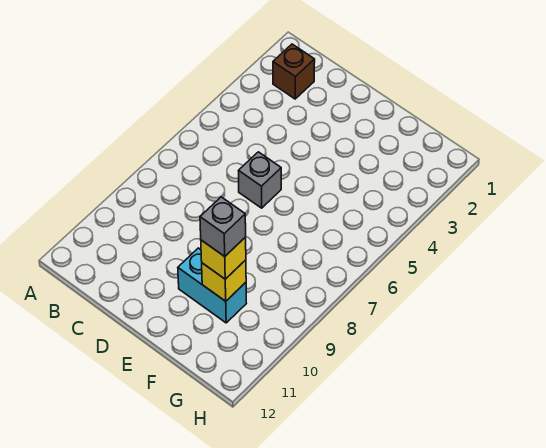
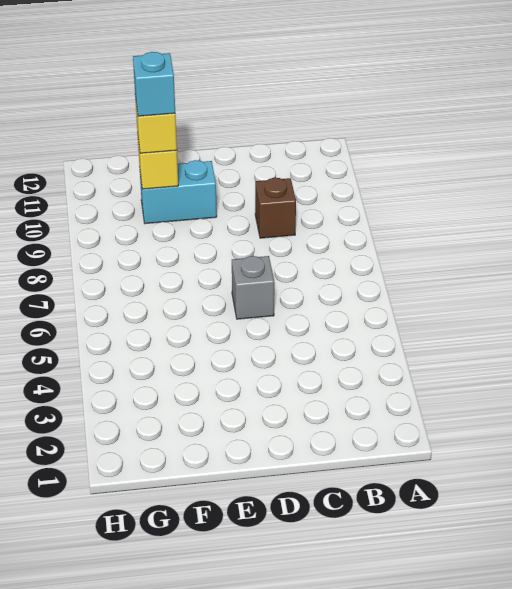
brown brick B2 level 1 -> brown brick C9 level 1
grey brick F10 level 4 -> cyan brick F10 level 4

